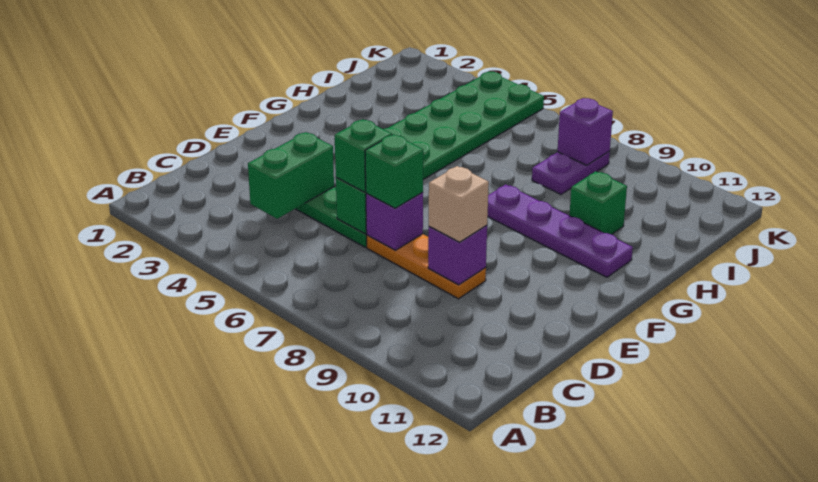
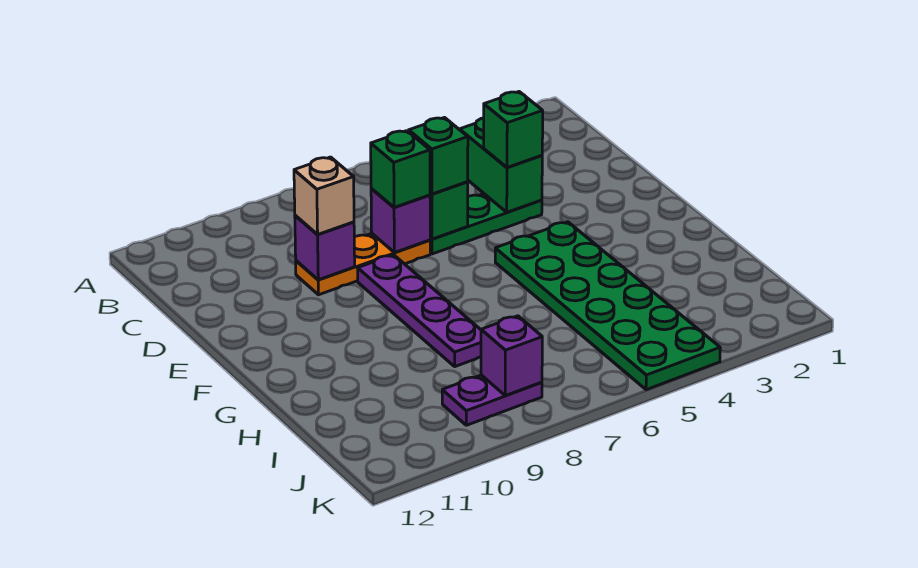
purple plate G8:G11 level 1 -> purple plate E8:H8 level 1
green brick H10 level 1 -> green brick D4 level 3
purple plate I8:J8 level 1 -> purple plate J8:J9 level 1

